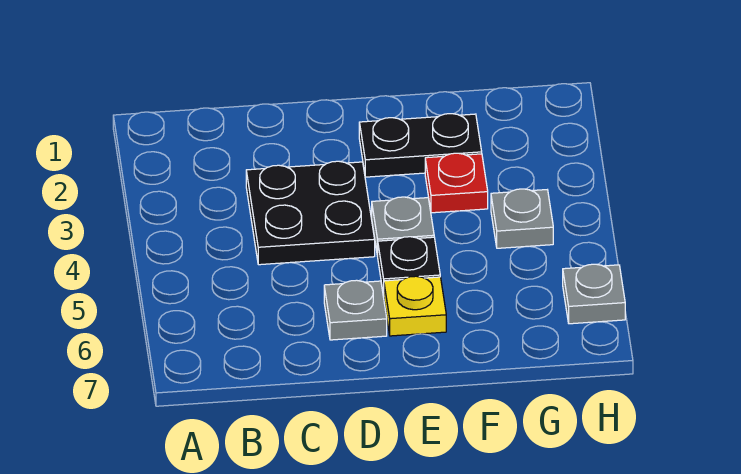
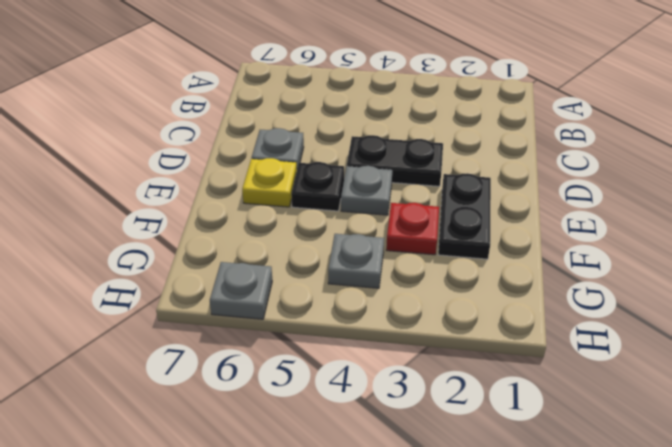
black plate C3:D4 level 1 -> black plate D3:D4 level 1

